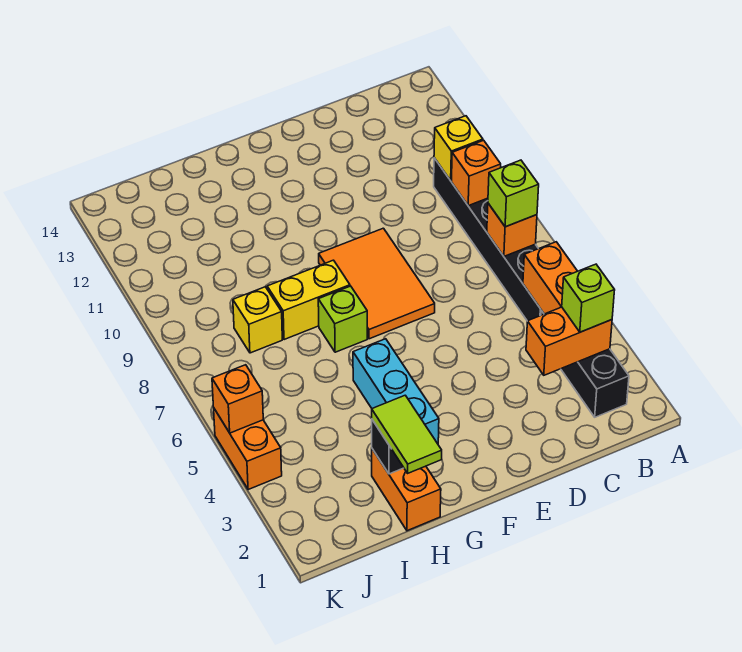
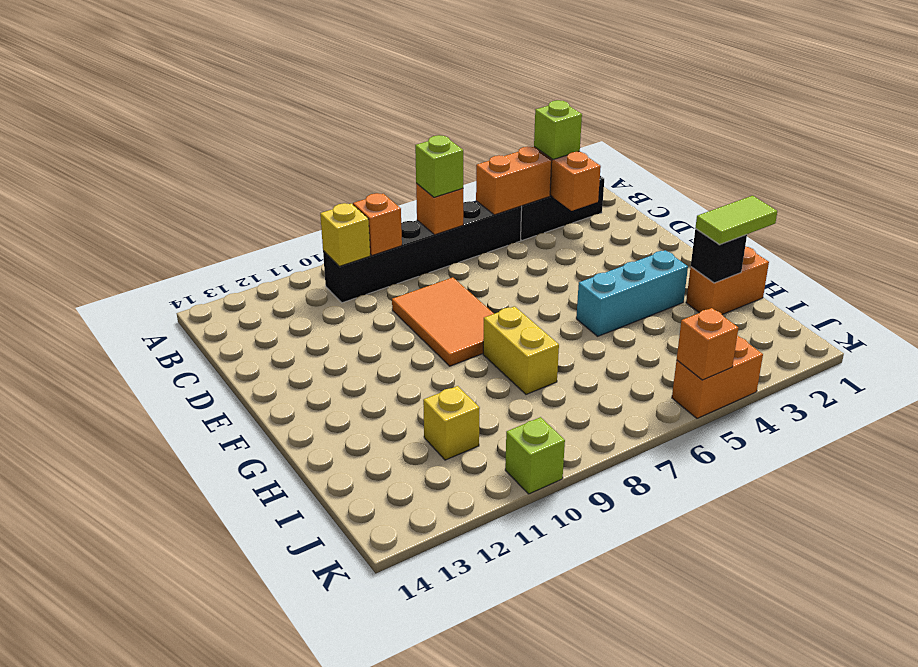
orange tile E7:F9 level 1 -> orange tile D8:F9 level 1
lime brick G7 level 1 -> lime brick K10 level 1
yellow brick I8 level 1 -> yellow brick I11 level 1

